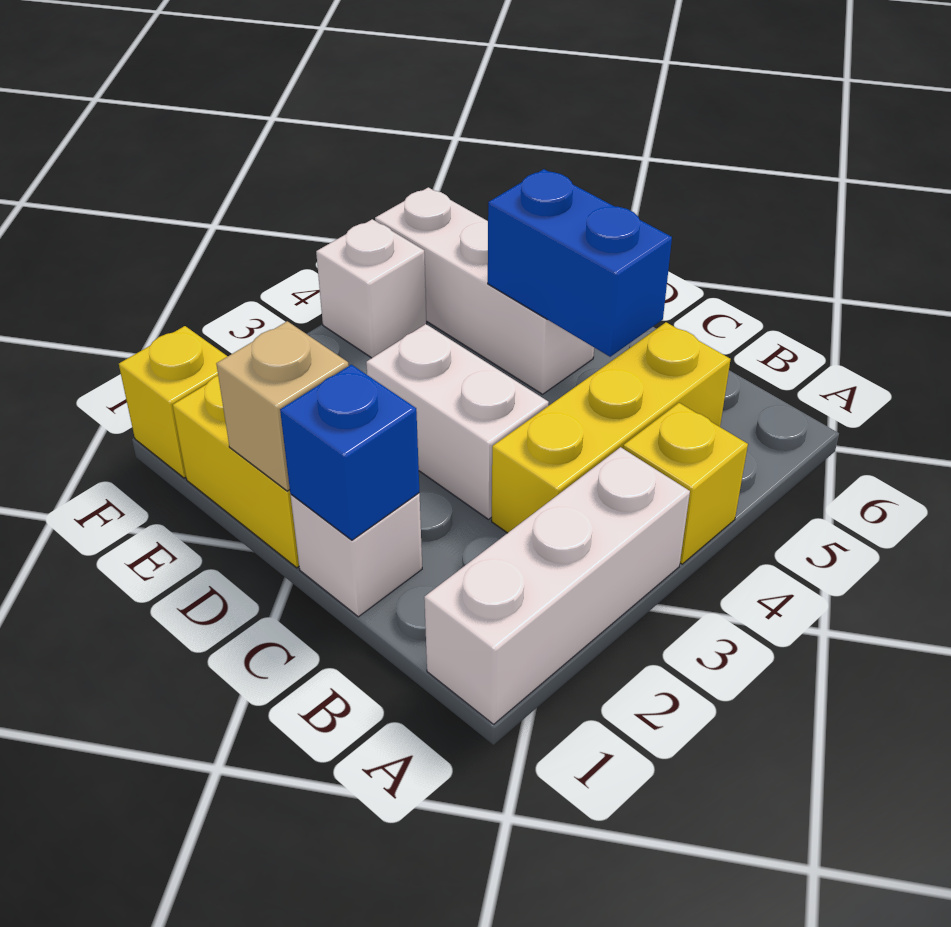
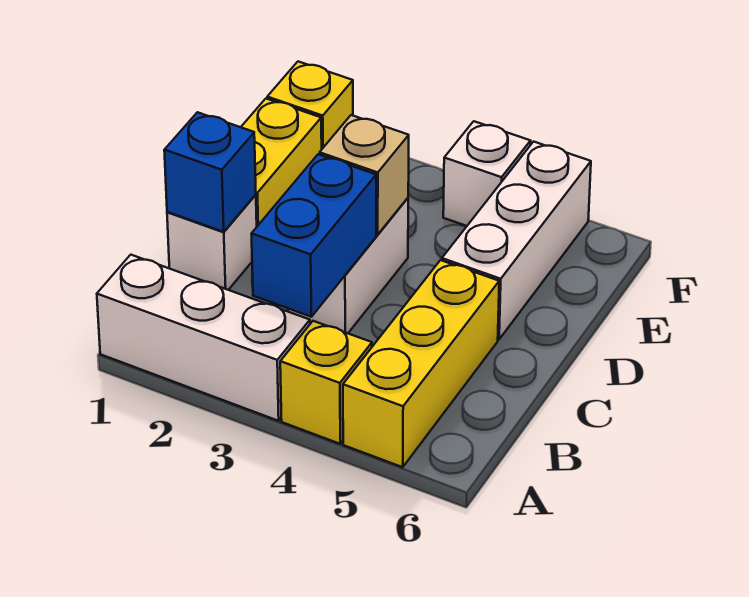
yellow brick B3:B5 level 1 -> yellow brick A5:C5 level 1
blue brick C5:D5 level 2 -> blue brick B3:C3 level 2
tan brick D1 level 2 -> tan brick D3 level 2

